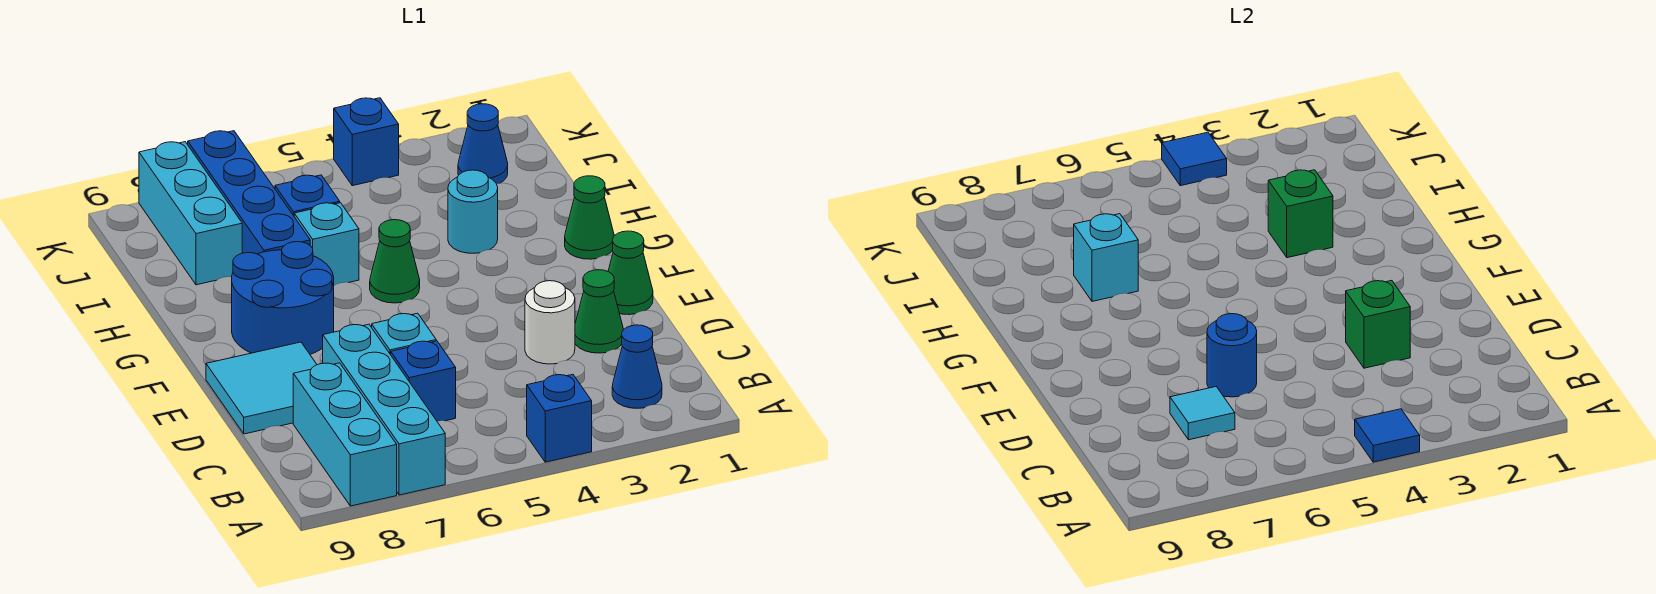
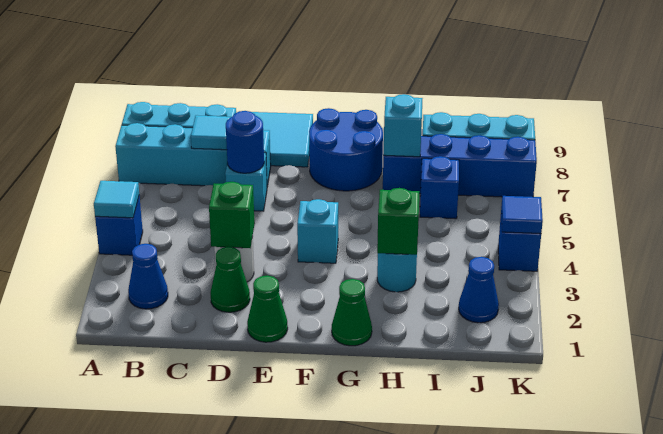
blue tile A4 level 2 -> cyan tile A4 level 2
blue brick C6 level 1 -> none
green cone G5 level 1 -> none
cyan brick H6 level 1 -> cyan brick F4 level 1

